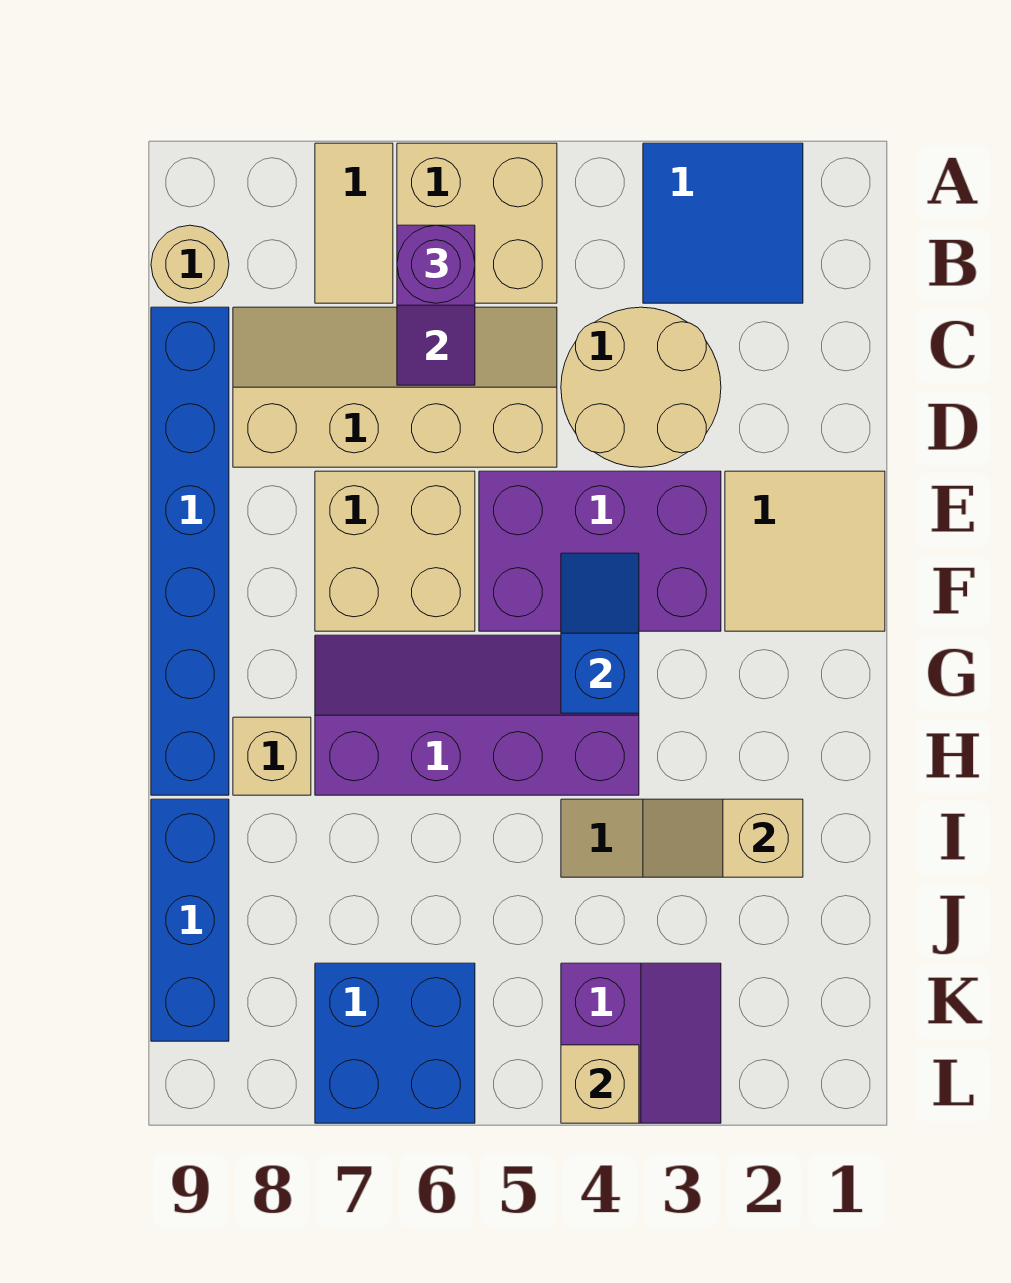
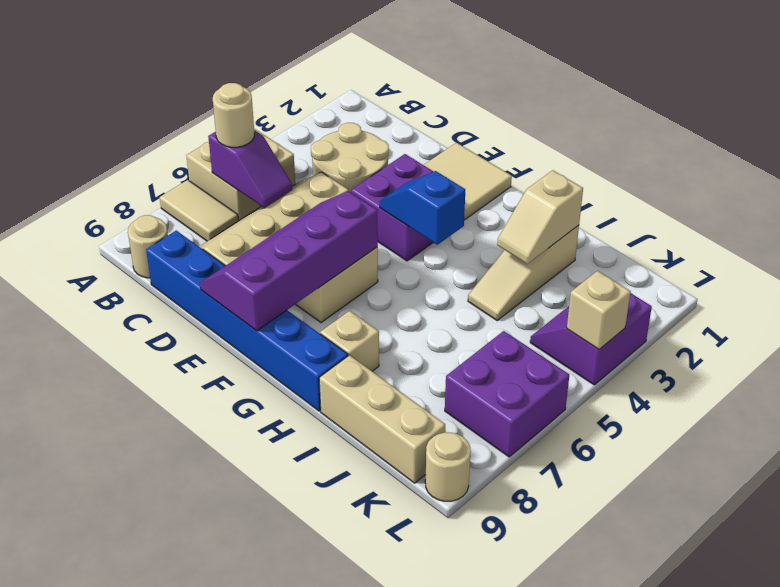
blue tile A2:B3 level 1 -> none
purple round brick B6 level 3 -> tan round brick B6 level 3
purple brick E3:F5 level 1 -> purple brick E3:F4 level 1
purple slope G4:H7 level 1 top H -> purple slope E6:F9 level 2 top F
blue brick I9:K9 level 1 -> tan brick I9:K9 level 1
purple slope K3:L4 level 1 top 4 -> purple slope K3:L4 level 1 top L
blue brick K6:L7 level 1 -> purple brick K6:L7 level 1
none -> tan round brick L9 level 1

